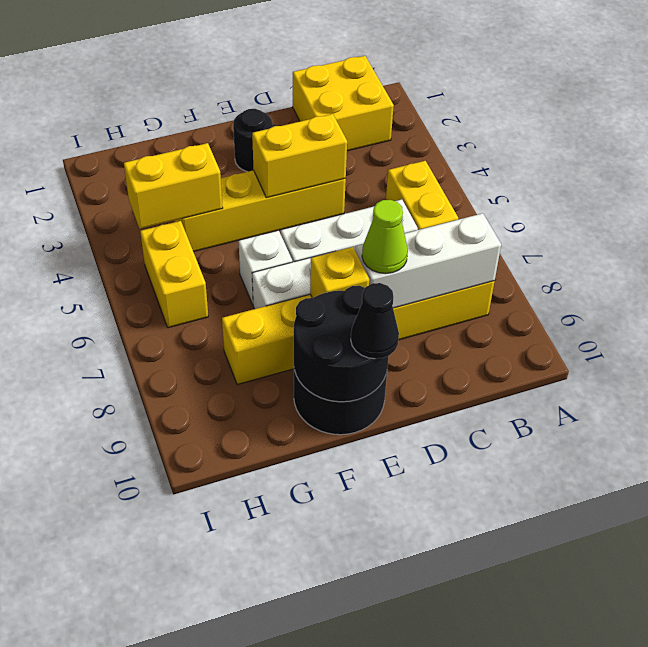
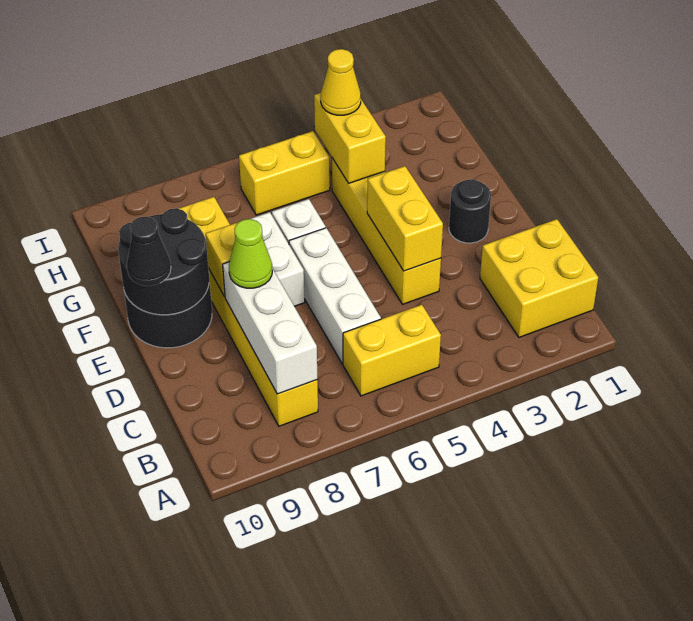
none -> yellow cone H4 level 3

